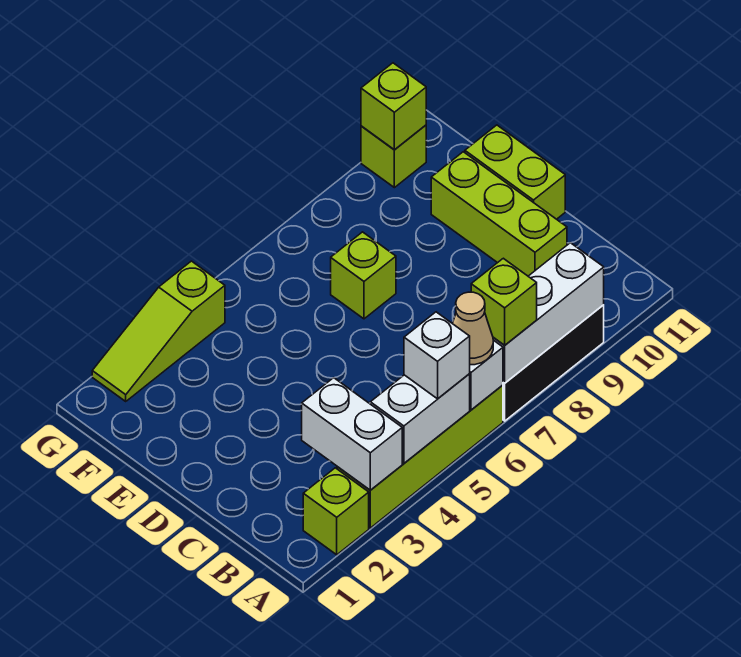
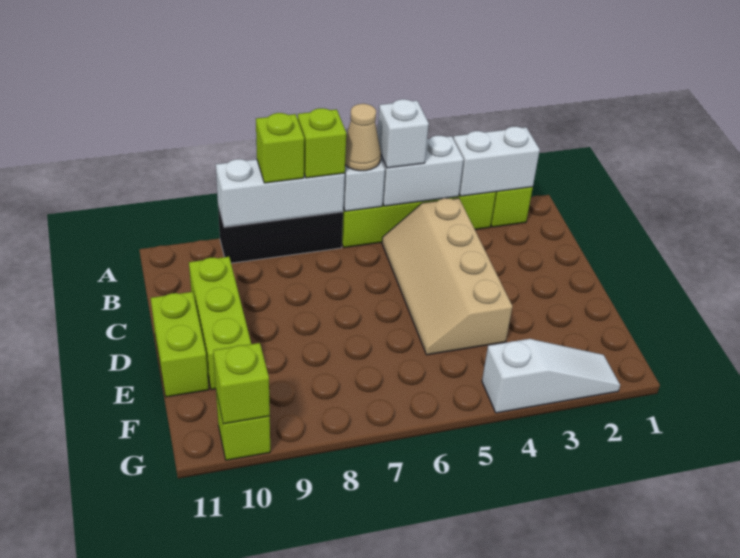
white brick A3:B3 level 2 -> white brick A2:A3 level 2
none -> tan slope B4:E5 level 1 top 4
lime brick E7 level 1 -> lime brick A8 level 3
lime slope G2:G4 level 1 top 4 -> white slope G2:G4 level 1 top 4

